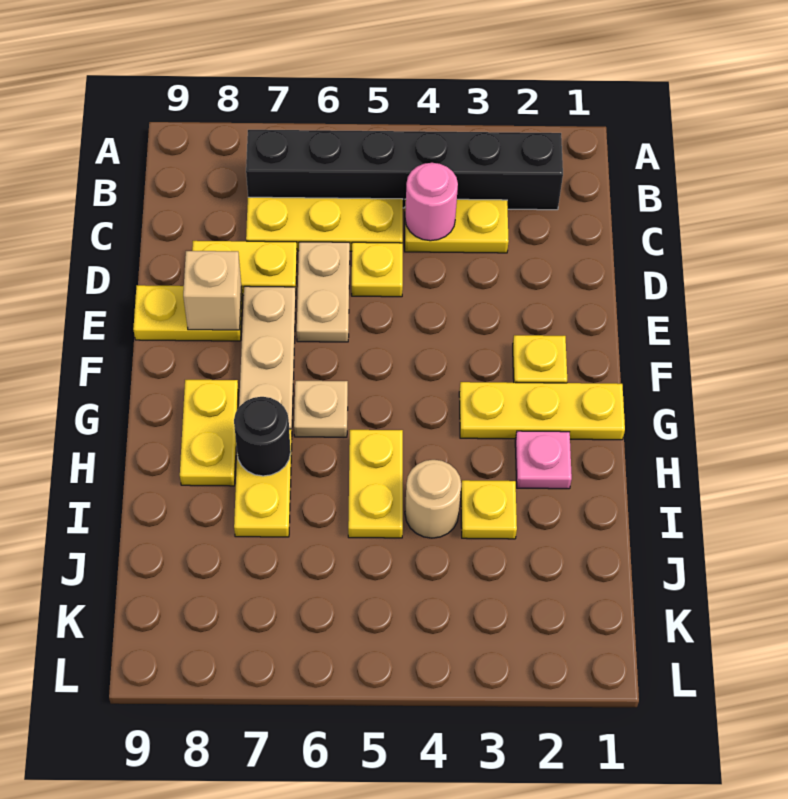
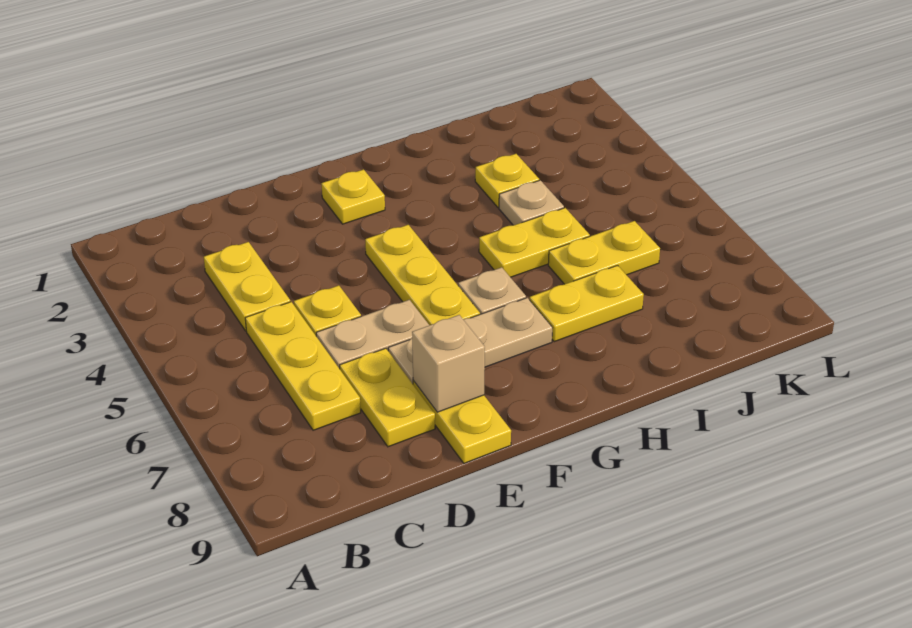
black brick B2:B7 level 1 -> none
pink round brick C4 level 2 -> none
yellow plate G1:G3 level 1 -> yellow plate F4:F6 level 1
yellow plate G8:H8 level 1 -> yellow plate I6:J6 level 1
pink plate H2 level 1 -> none
black round brick H7 level 2 -> none
tan round brick I4 level 1 -> tan plate I4 level 1

